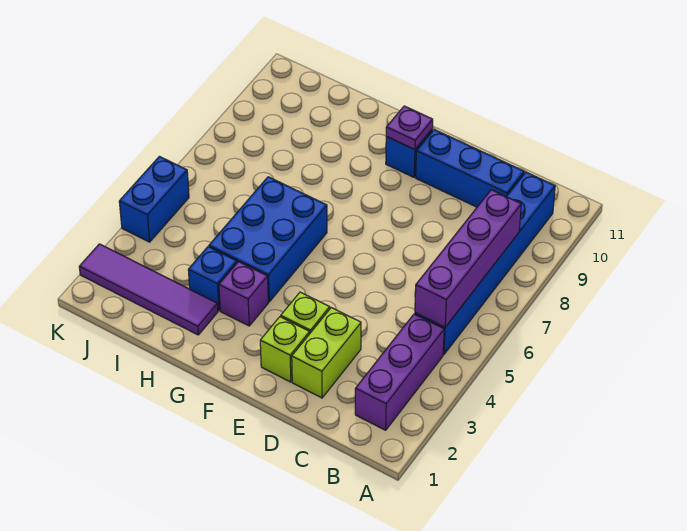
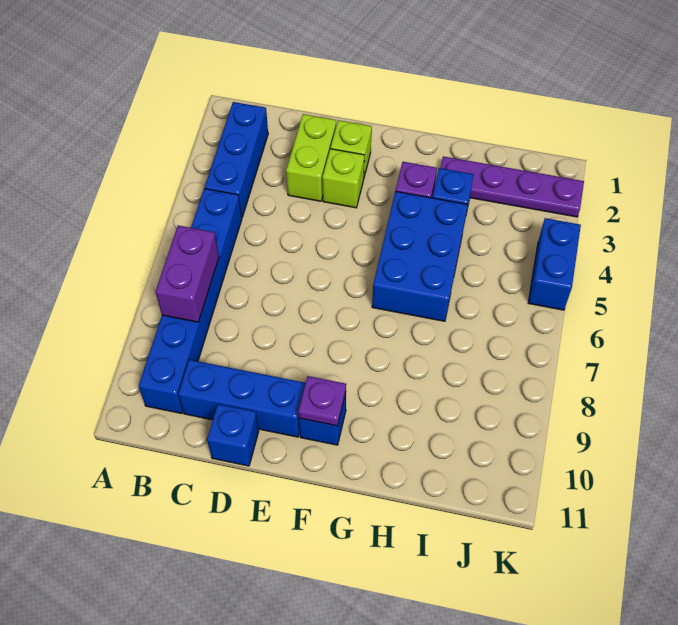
purple brick B2:B4 level 1 -> blue brick B2:B4 level 1
purple brick B5:B8 level 2 -> purple brick B7:B8 level 2
none -> blue brick D11 level 1
purple tile H2:K2 level 1 -> purple plate H2:K2 level 1

